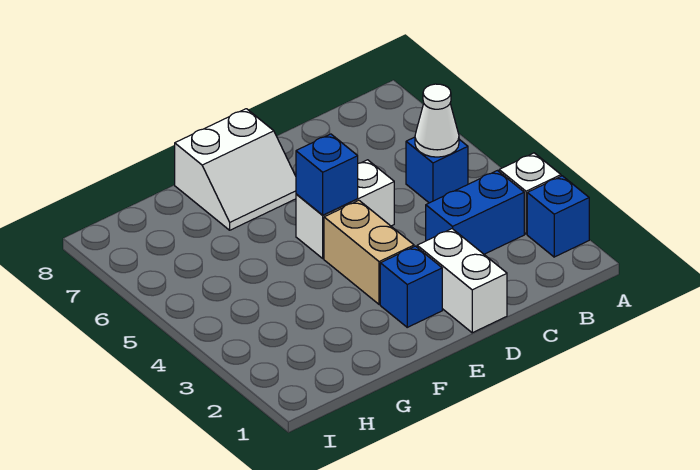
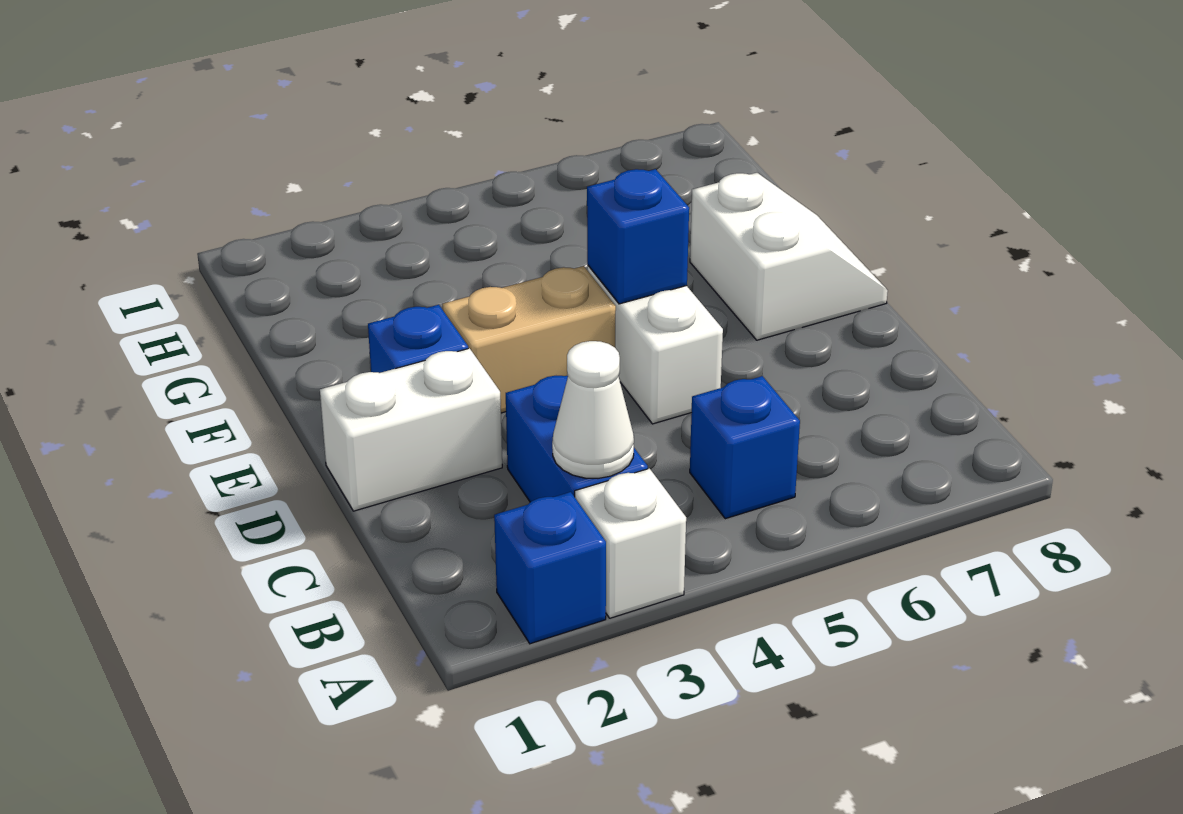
white cone B5 level 2 -> white cone B3 level 2
white slope E7:F8 level 1 top 8 -> white slope E7:F8 level 1 top 7

